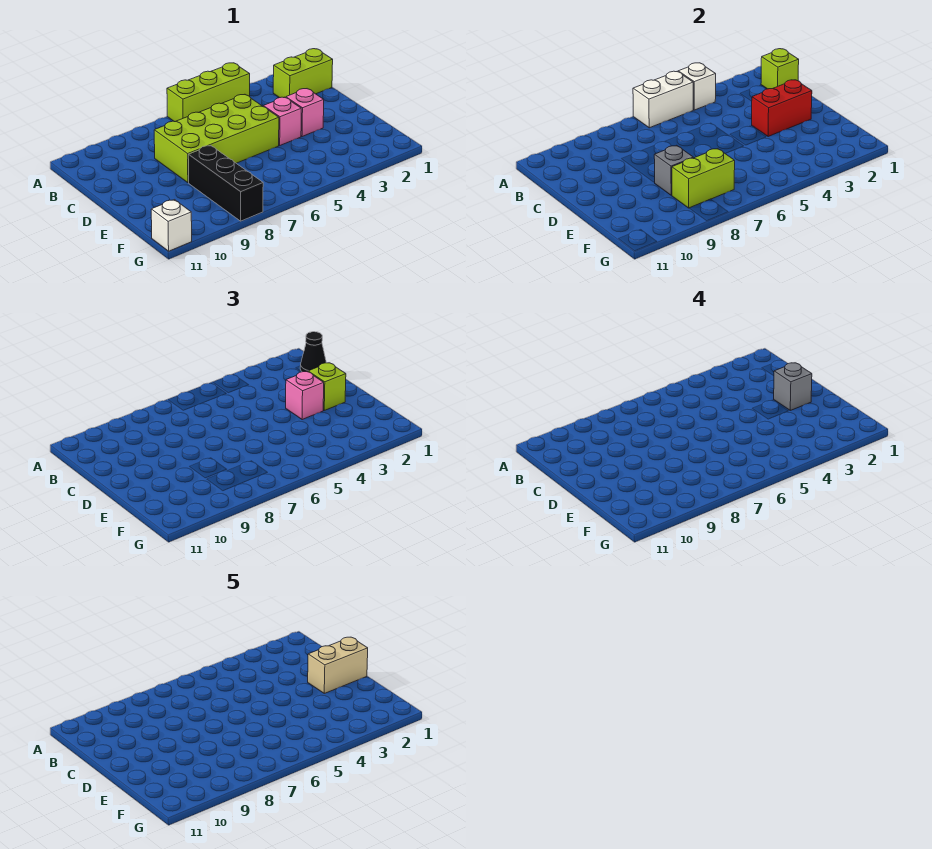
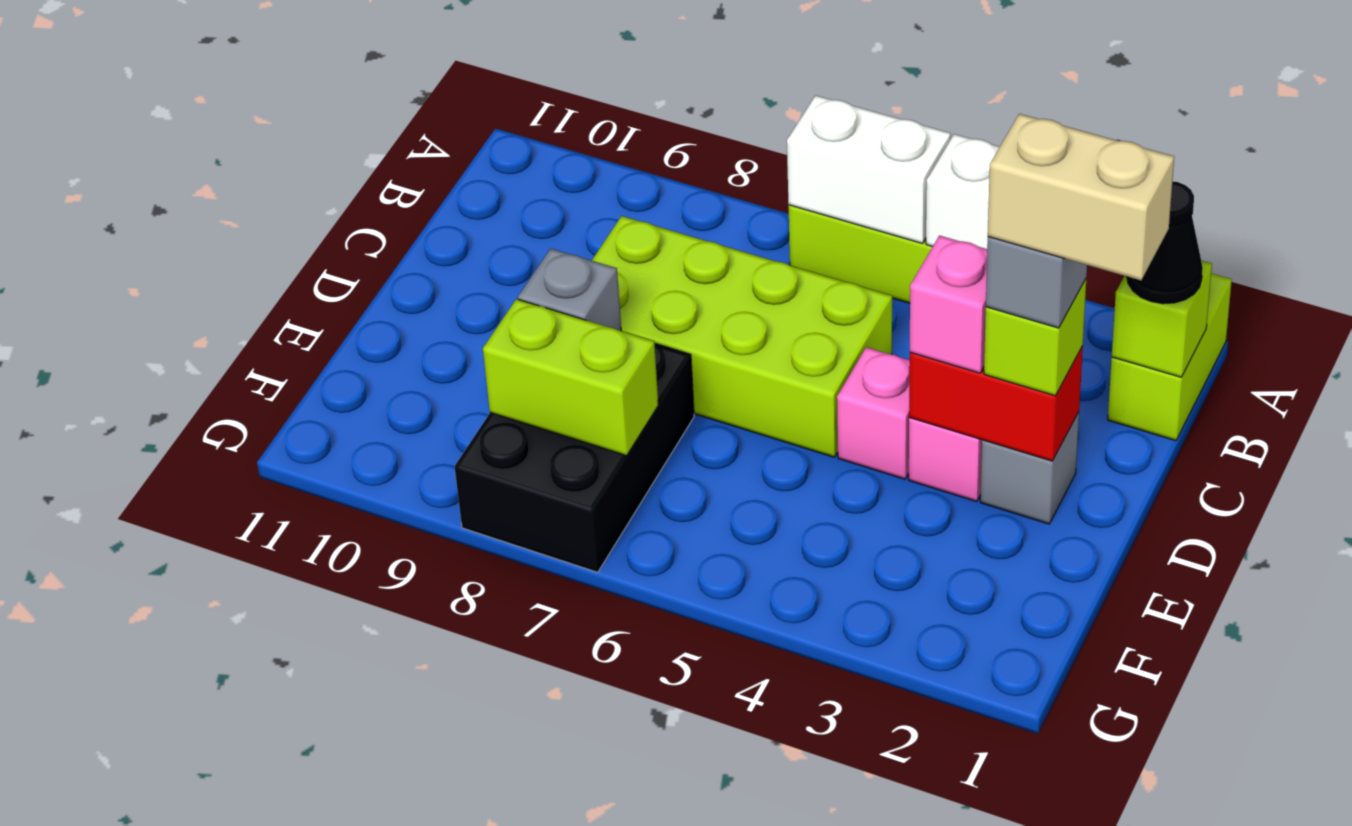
lime brick B1:B2 level 1 -> lime brick A1:B1 level 1
none -> grey brick D2 level 1
black brick E8:G8 level 1 -> black brick E7:G8 level 1
white brick G11 level 1 -> none

